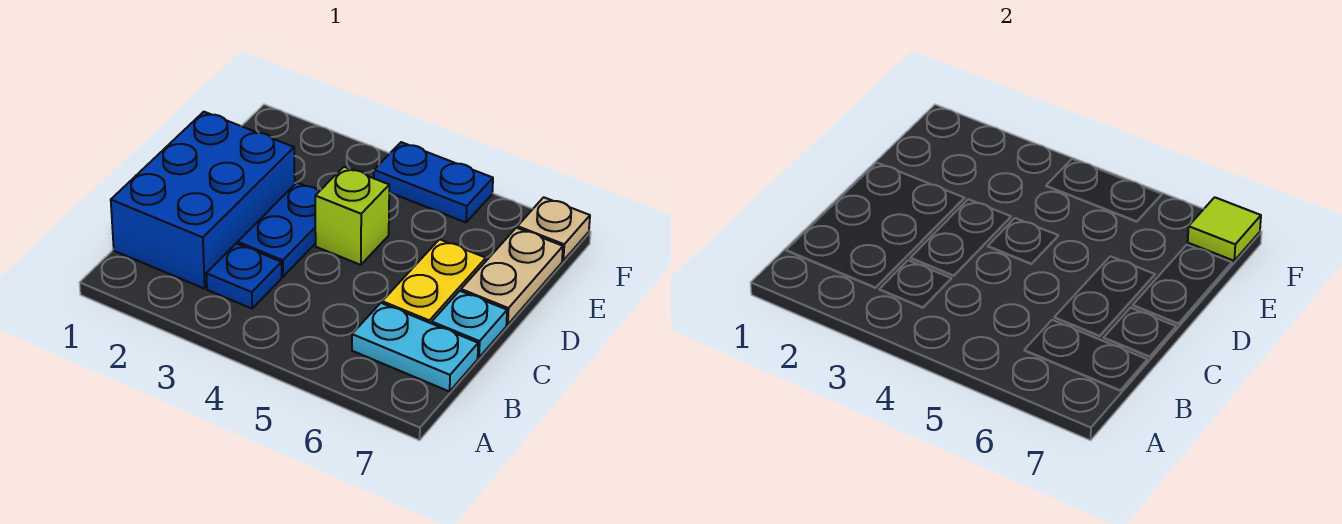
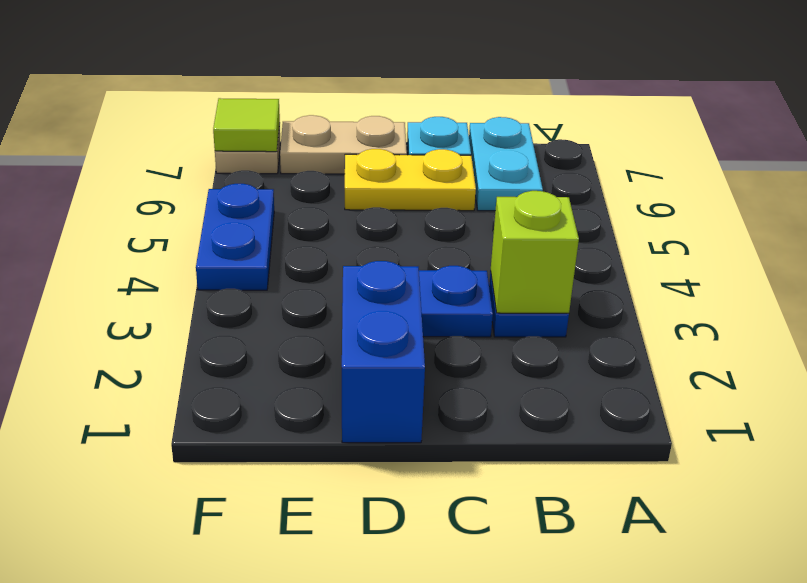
blue brick B1:D2 level 1 -> blue brick D1:D2 level 1
lime brick D4 level 1 -> lime brick B3 level 2

